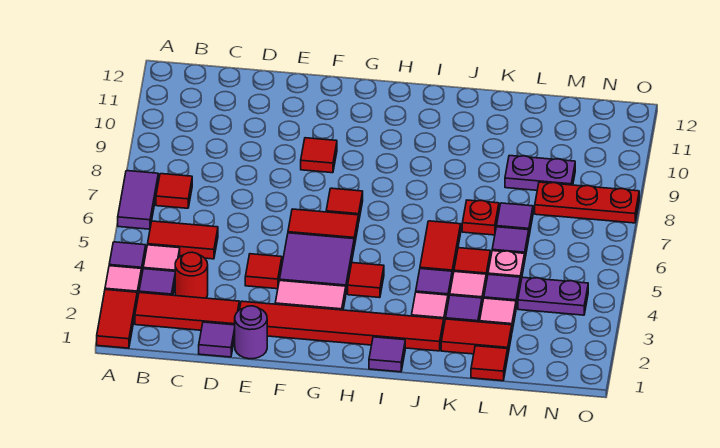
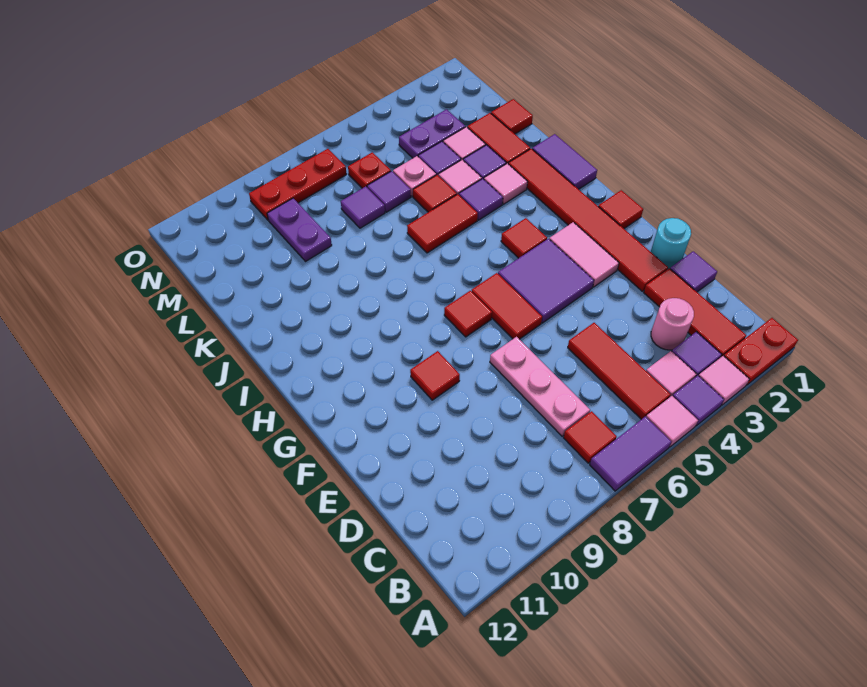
red tile A1:A2 level 1 -> red plate A1:A2 level 1
none -> pink tile A5 level 1
red tile B5:C5 level 1 -> red tile B5:D5 level 1
red round brick C3 level 1 -> pink round brick C3 level 1
none -> pink plate C7:E7 level 1
purple round brick E1 level 1 -> cyan round brick E1 level 1
red tile E4 level 1 -> red tile G1 level 1
purple tile I1 level 1 -> purple tile I1:J1 level 1
red plate K7 level 1 -> red plate M6 level 1
purple plate M4:N4 level 1 -> purple plate M3:M4 level 1
red plate M8:O8 level 1 -> red plate N7:N9 level 1

